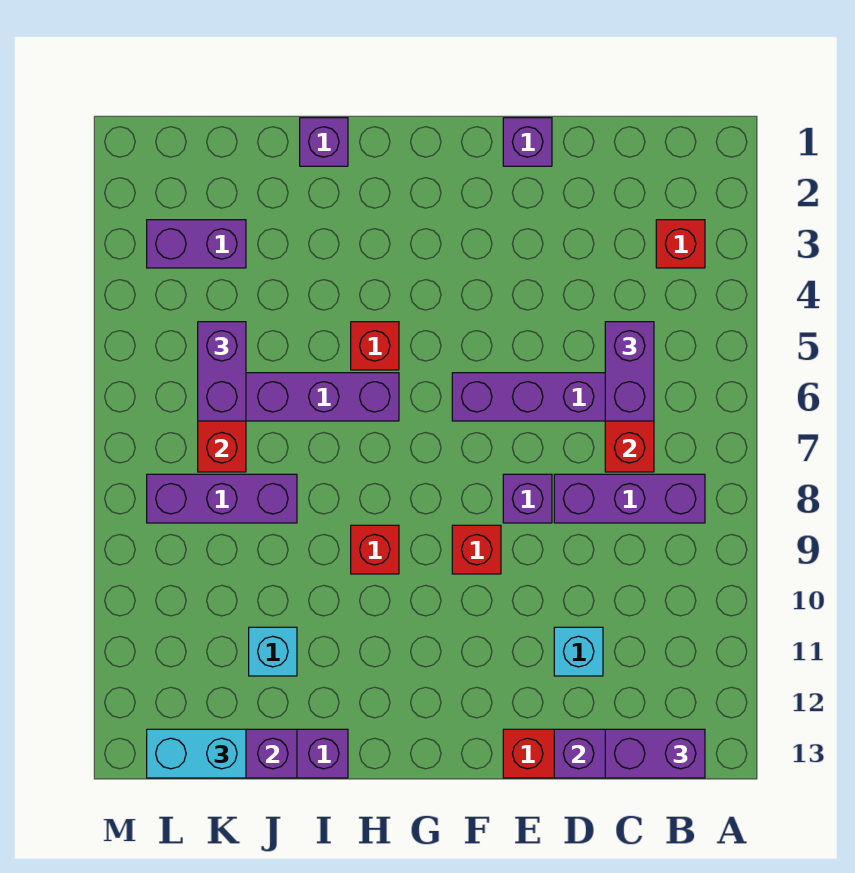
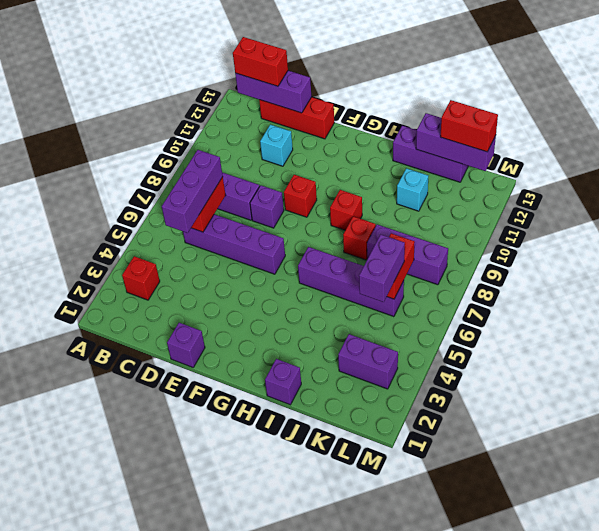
purple brick B13:C13 level 3 -> red brick B13:C13 level 3
purple brick C5:C6 level 3 -> purple brick C5:C7 level 3
red brick H5 level 1 -> red brick I8 level 1
cyan brick K13:L13 level 3 -> red brick K13:L13 level 3

